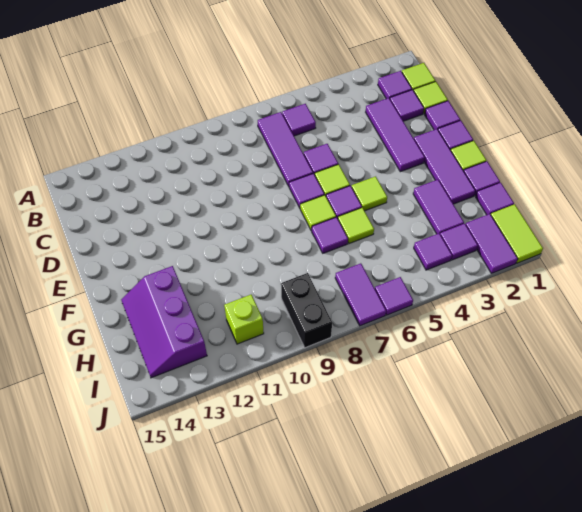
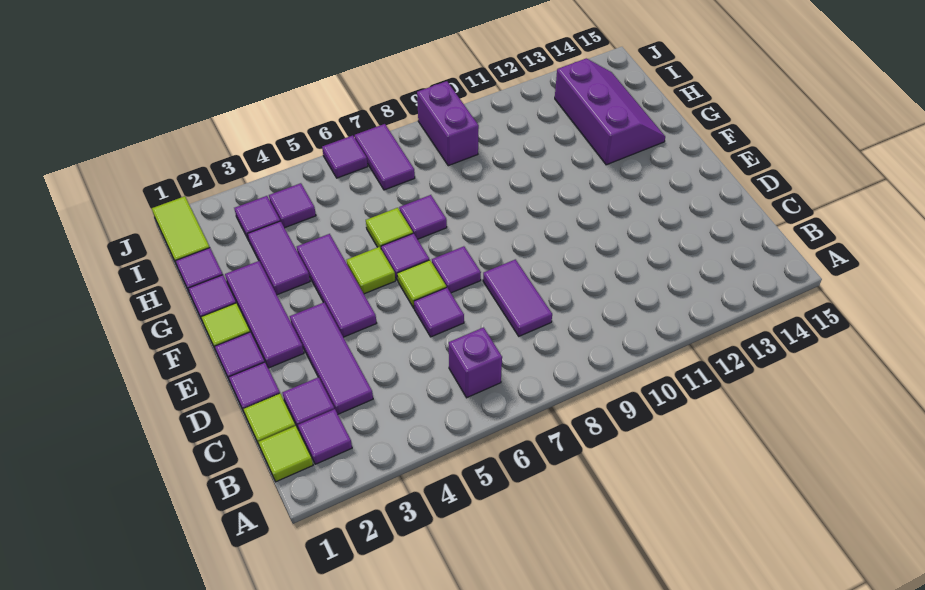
purple tile B6 level 1 -> purple brick B6 level 1
purple tile B7:D7 level 1 -> purple tile E4:G4 level 1
lime tile F7 level 1 -> none
purple tile I2:J2 level 1 -> purple tile C8:D8 level 1
black brick I9:J9 level 1 -> purple brick I9:J9 level 1
lime brick I11 level 1 -> none

